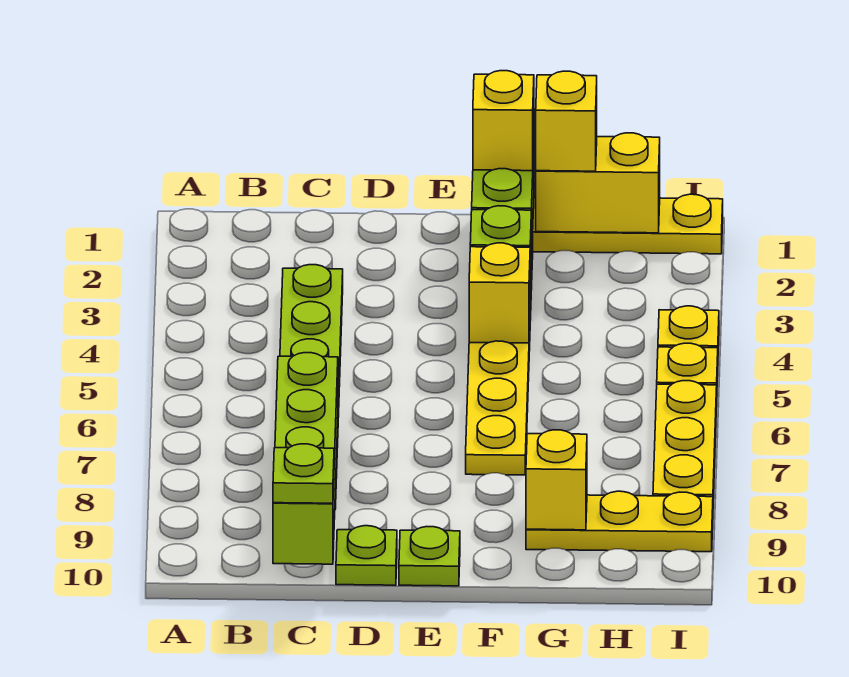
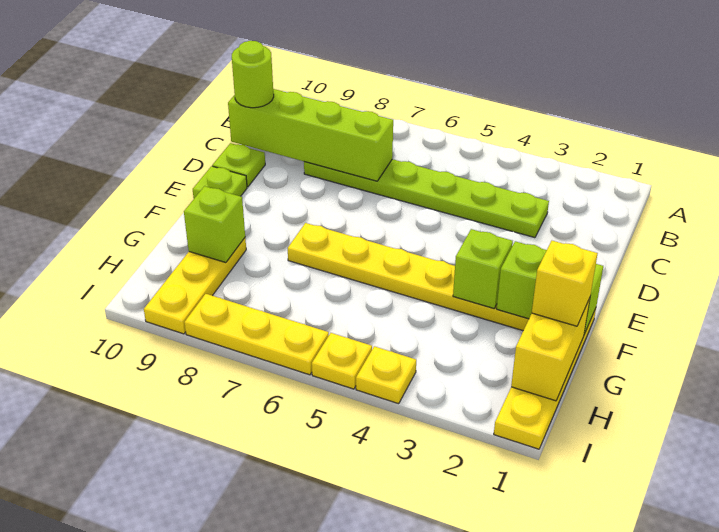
lime plate C10 level 3 -> lime round brick C10 level 3
yellow brick F1 level 3 -> none
yellow brick F4 level 2 -> none
yellow brick G9 level 2 -> lime brick G9 level 2

